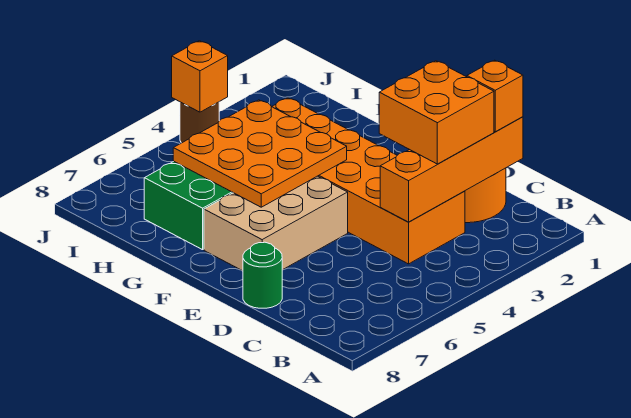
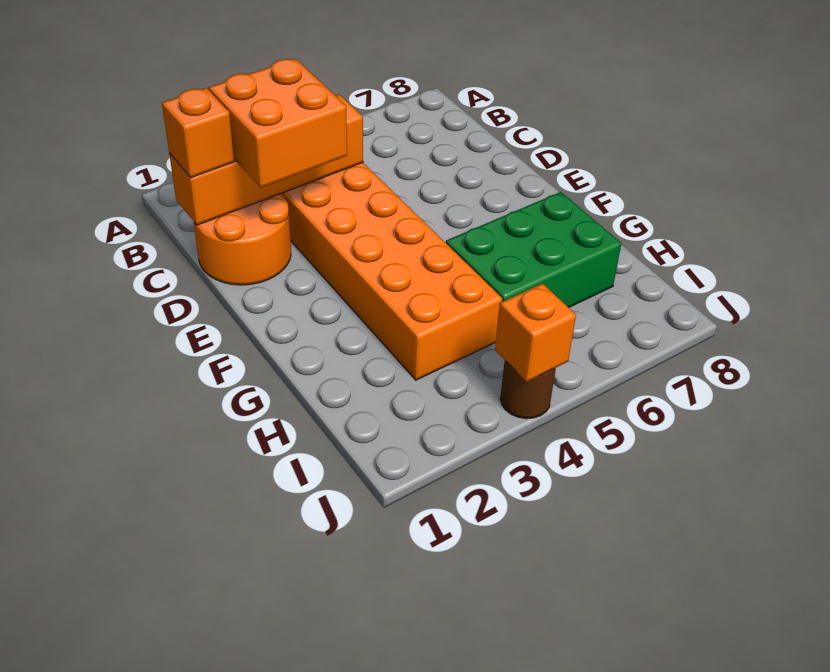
green round brick D8 level 1 -> none
tan brick E5:F7 level 1 -> none
orange plate F4:H6 level 2 -> none

